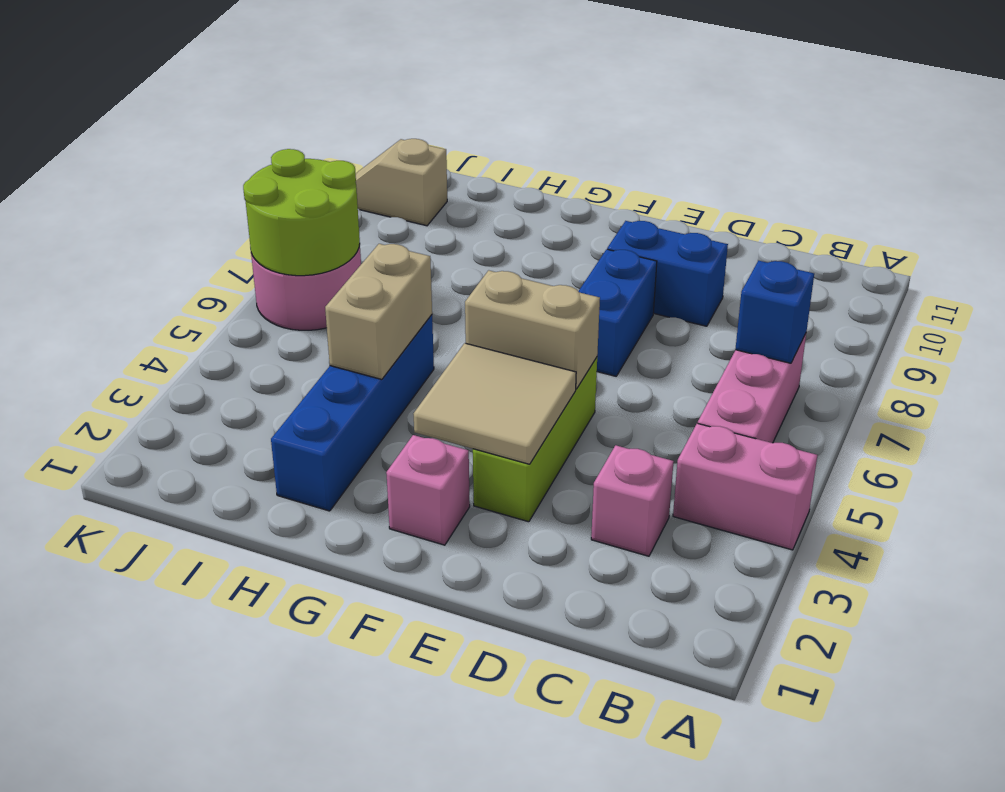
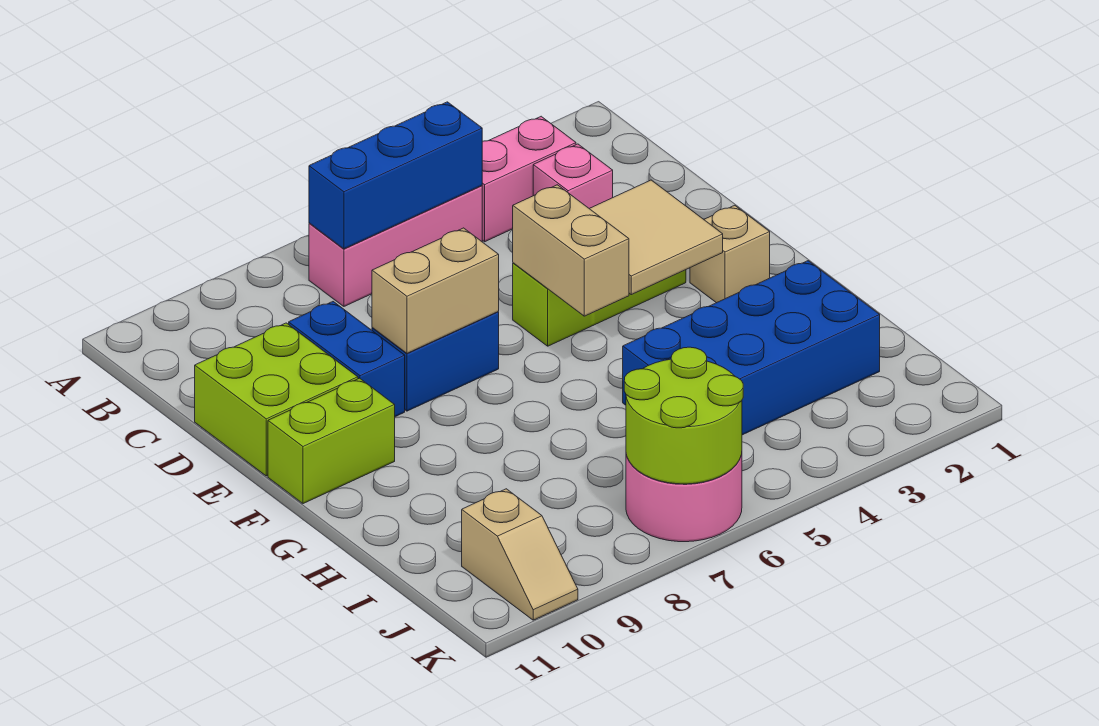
pink brick A4:B4 level 1 -> pink brick B3:B4 level 1
blue brick B7 level 2 -> blue brick B5:B7 level 2
none -> lime brick D10:E11 level 1
pink brick F2 level 1 -> tan brick F2 level 1
none -> lime brick F10:F11 level 1
blue brick H2:H5 level 1 -> blue brick H2:I5 level 1
tan brick H4:H5 level 2 -> tan brick E7:E8 level 2

